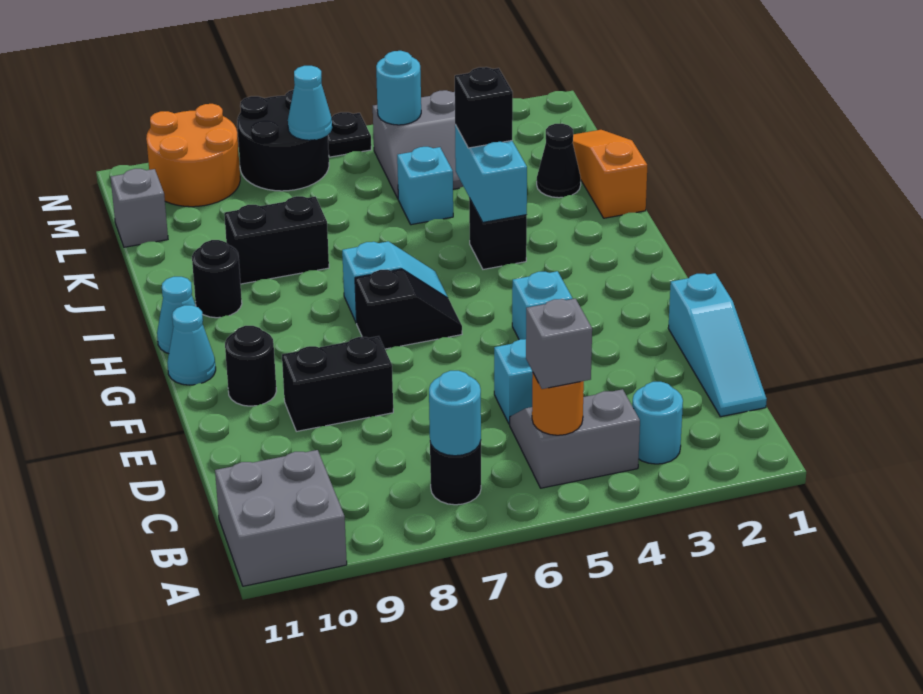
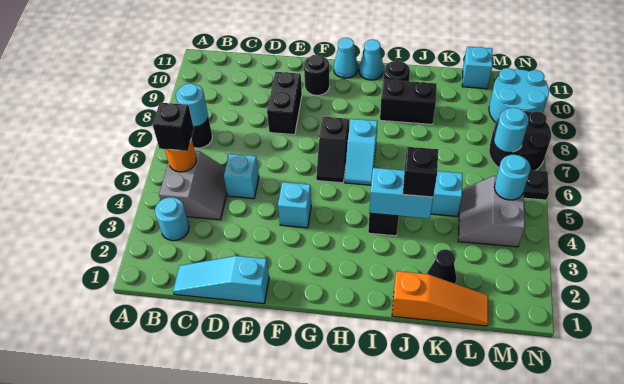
grey brick A10:B11 level 1 -> none
grey brick B5 level 3 -> black brick B5 level 3
black brick J8:J9 level 1 -> black brick I9:J9 level 1
grey brick L11 level 1 -> cyan brick L11 level 1
cyan cone M7 level 2 -> cyan round brick M7 level 2
orange round brick M9:N10 level 1 -> cyan round brick M9:N10 level 1

